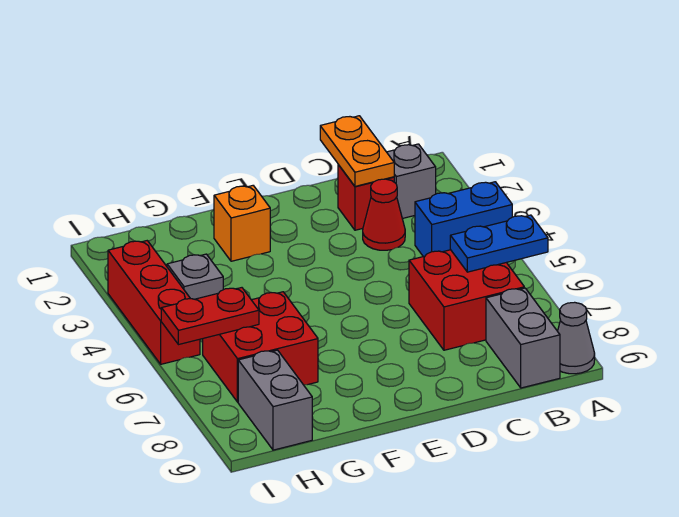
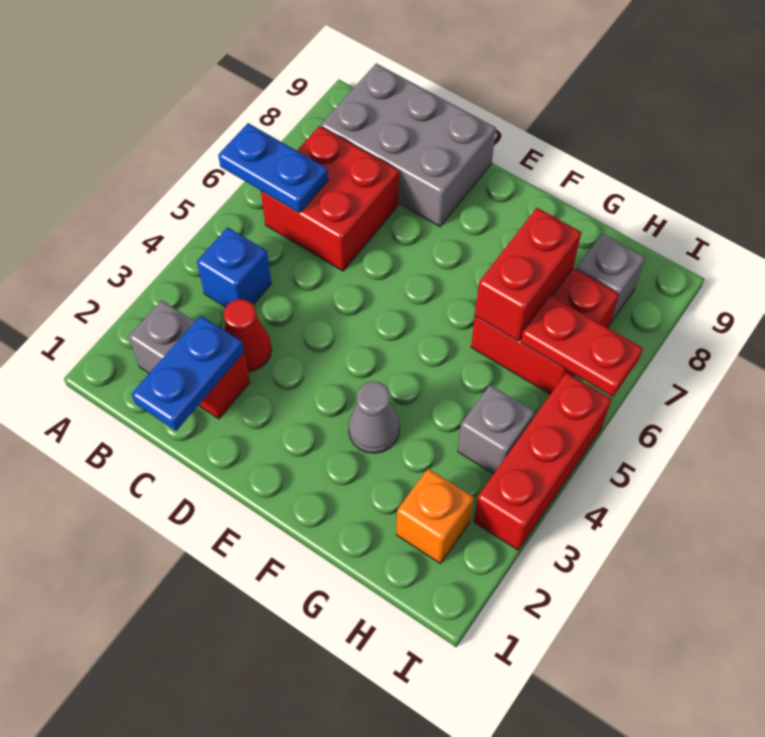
blue brick A4:B4 level 1 -> blue brick B4 level 1
grey cone A9 level 1 -> grey cone F3 level 1
grey brick B8:B9 level 1 -> grey brick B8:D9 level 1
orange plate C1:C2 level 2 -> blue plate C1:C2 level 2
orange brick F2 level 1 -> orange brick H2 level 1
none -> red brick G6:G7 level 2
grey brick H8:H9 level 1 -> grey brick H8 level 1

